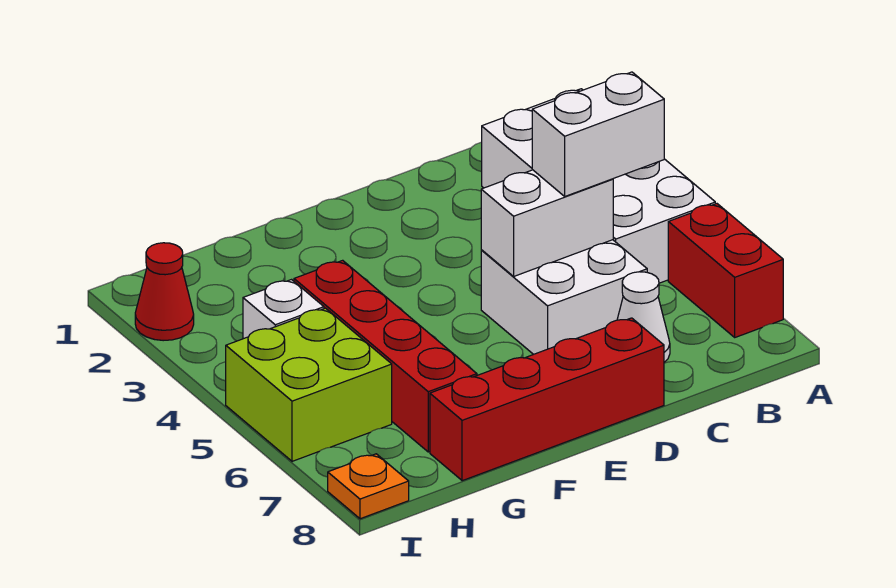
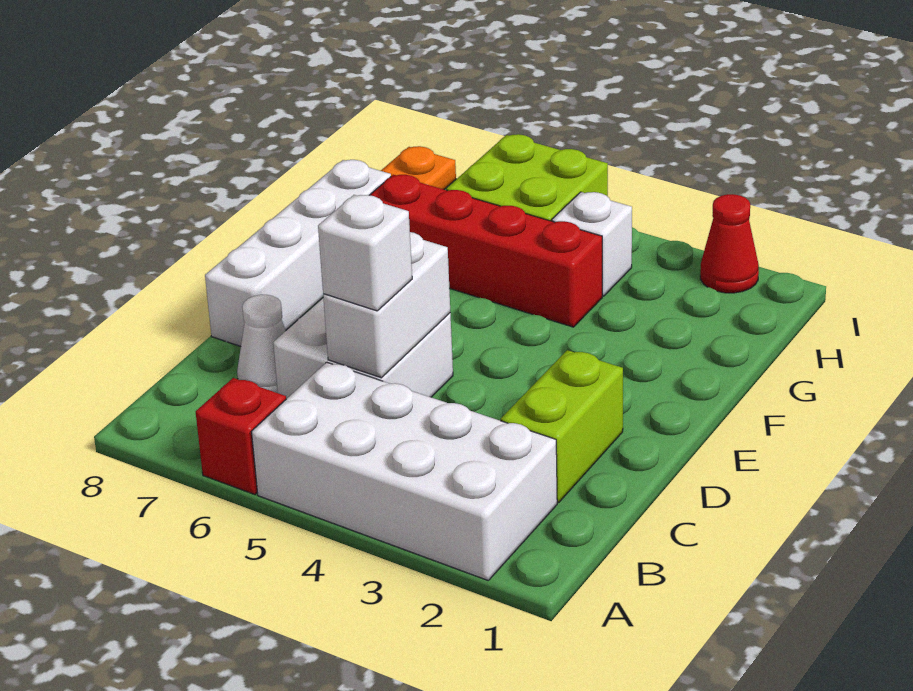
red brick A6:A7 level 1 -> red brick A6 level 1
white brick B5:C5 level 3 -> white brick C5 level 3
none -> lime brick C2:D2 level 1
red brick D8:G8 level 1 -> white brick D8:G8 level 1

